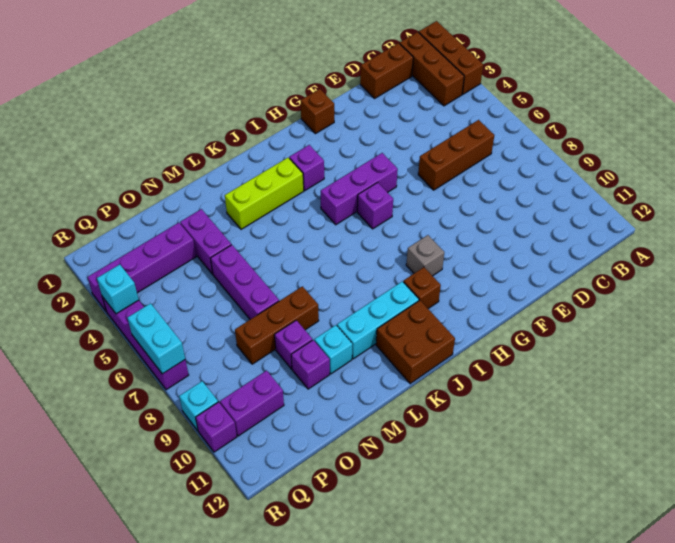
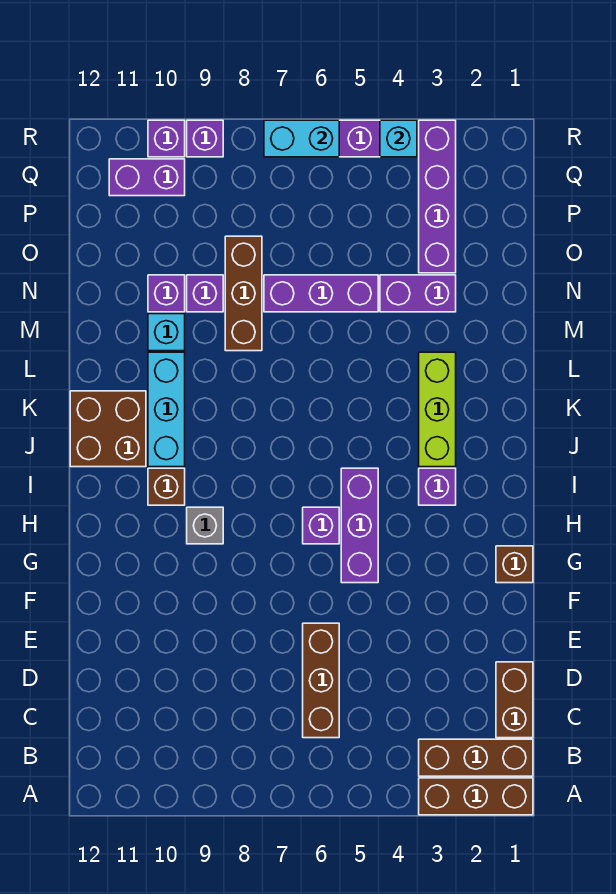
purple brick P10:Q10 level 1 -> purple brick Q10:Q11 level 1
cyan brick R9 level 1 -> purple brick R9 level 1

